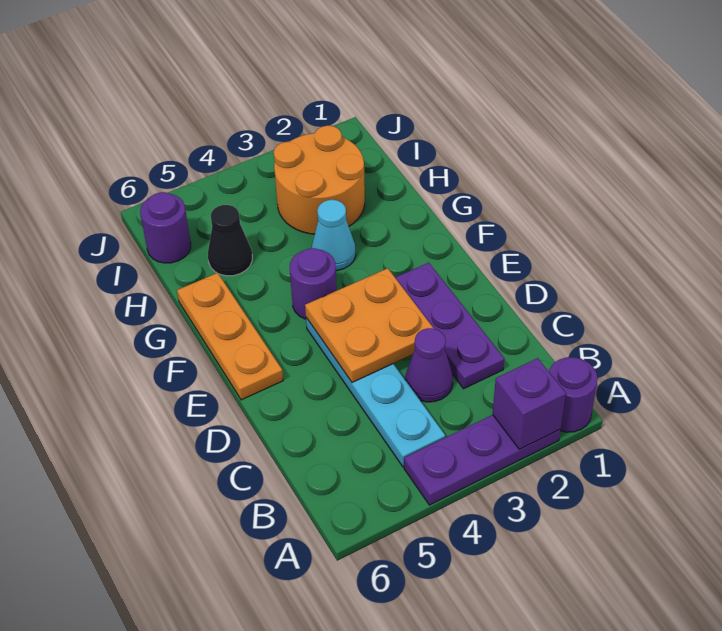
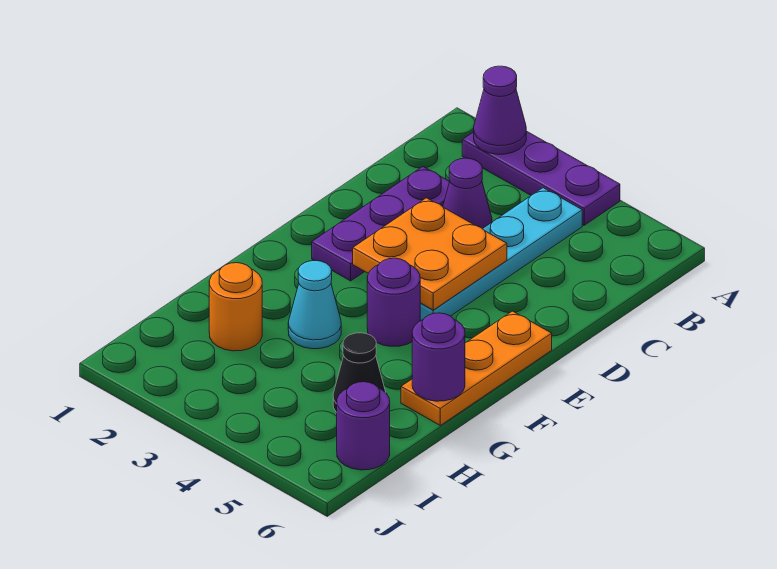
purple round brick A1 level 1 -> purple round brick G6 level 2
purple brick A2 level 2 -> purple cone A2 level 2
orange round brick H2:I3 level 1 -> orange round brick H2 level 1

